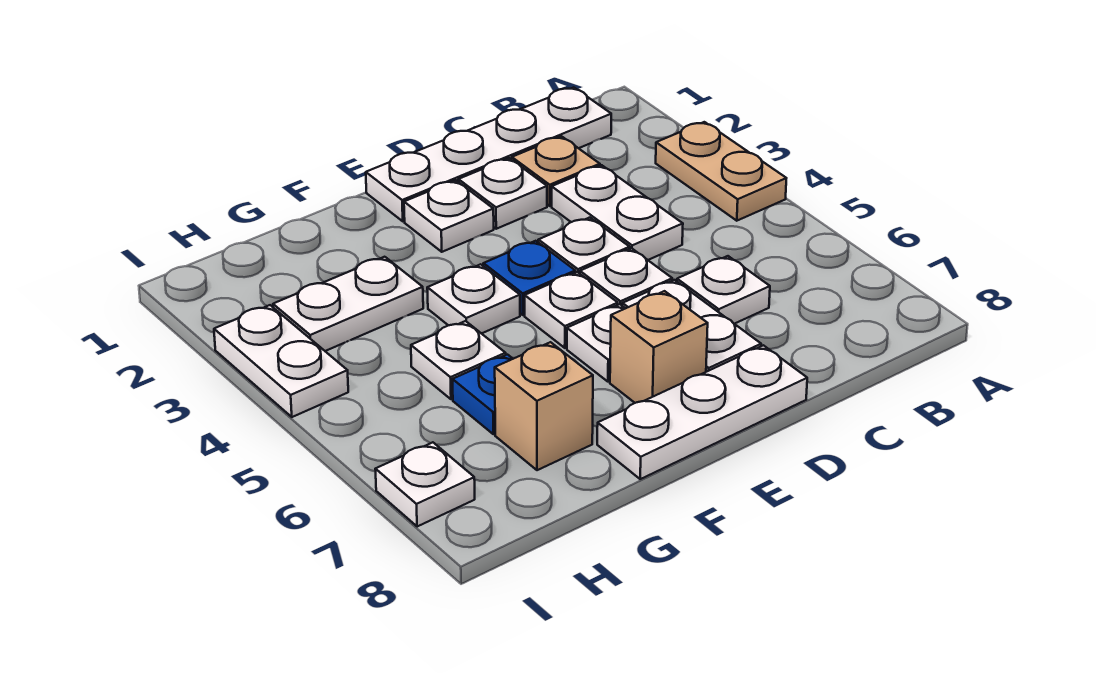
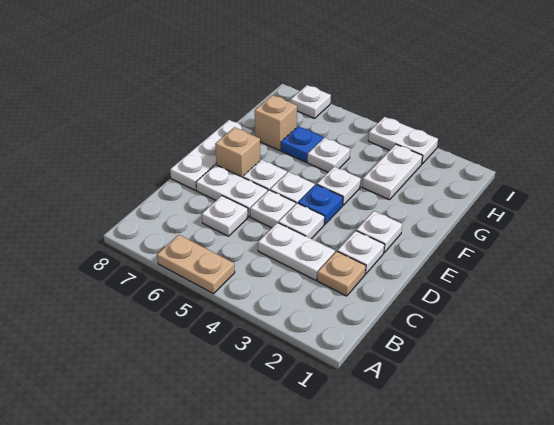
tan plate A3:A4 level 1 -> tan plate A5:A6 level 1
white plate B1:E1 level 1 -> none

